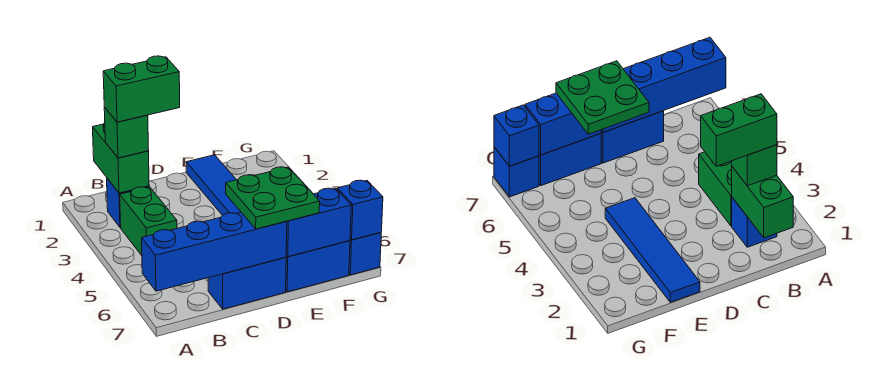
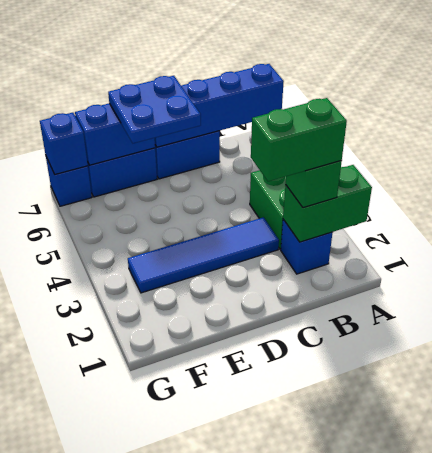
green brick B1:B2 level 2 -> green brick A2:B2 level 2
green plate D6:E7 level 3 -> blue plate D6:E7 level 3
blue tile E1:E4 level 1 -> blue tile C3:F3 level 1

